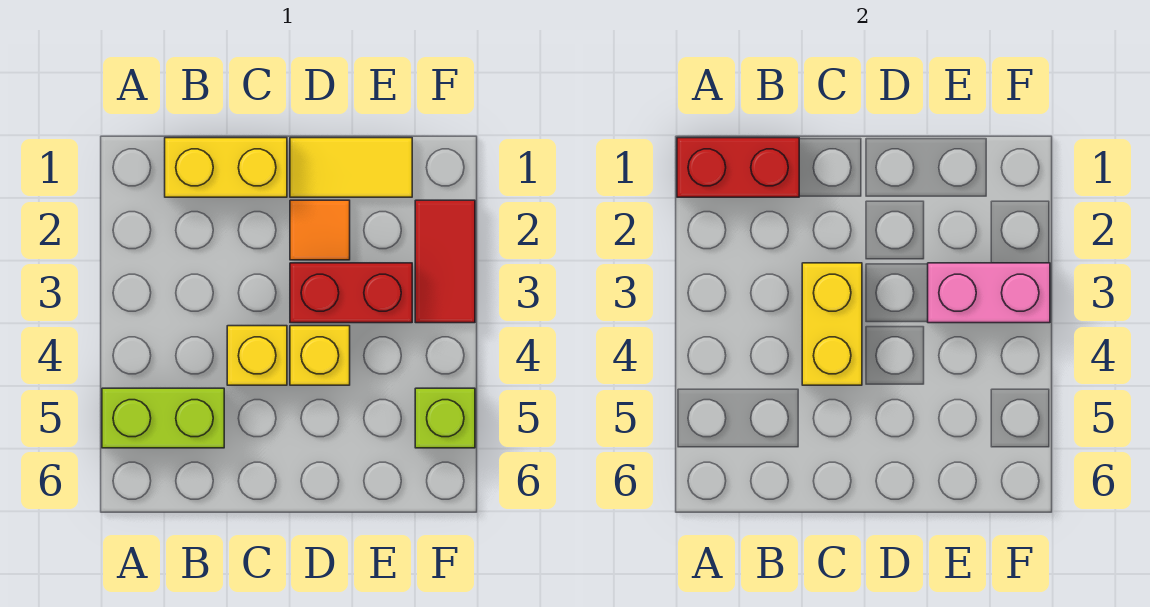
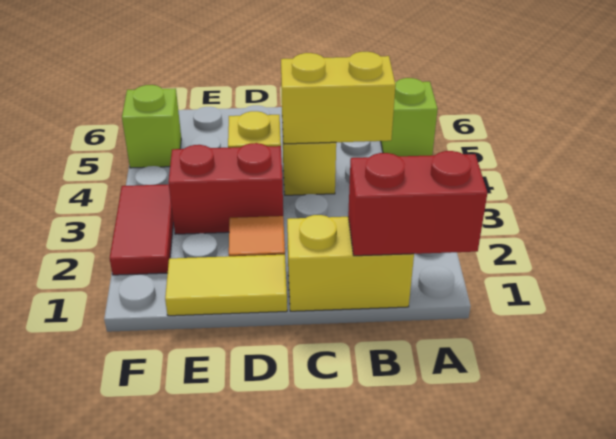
lime brick A5:B5 level 1 -> lime brick A5 level 1
yellow brick C3:C4 level 2 -> yellow brick B4:C4 level 2
pink brick E3:F3 level 2 -> none

